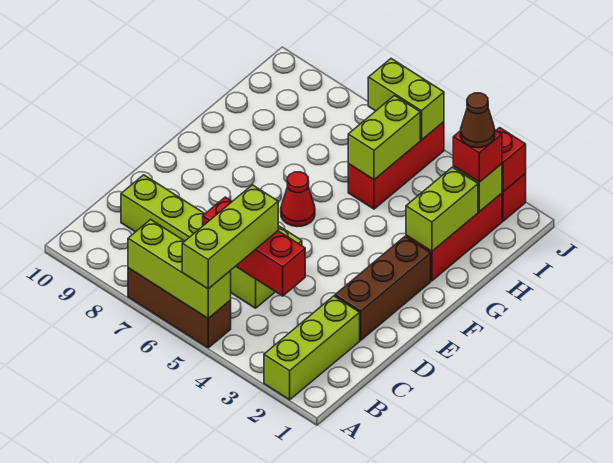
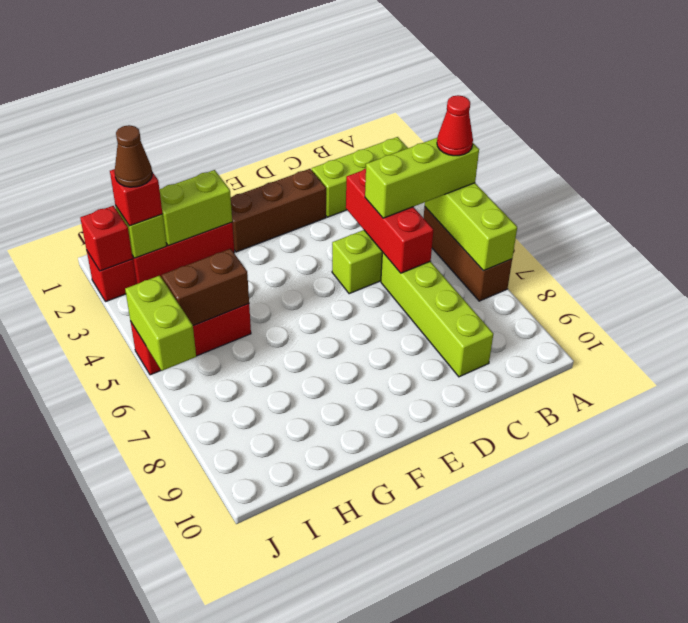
red cone F6 level 1 -> red cone A5 level 4
lime brick H5:I5 level 2 -> brown brick H5:I5 level 2

